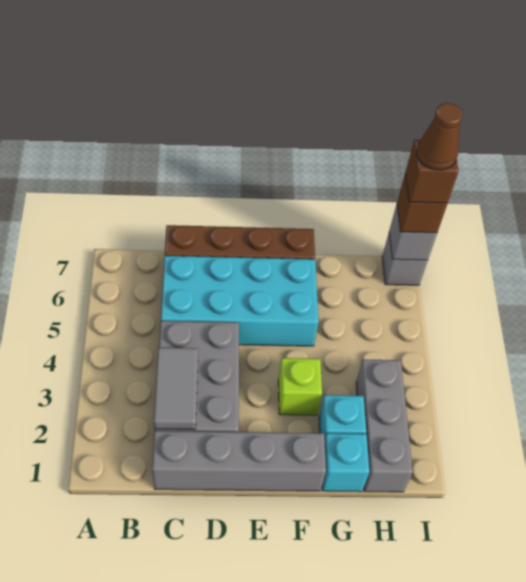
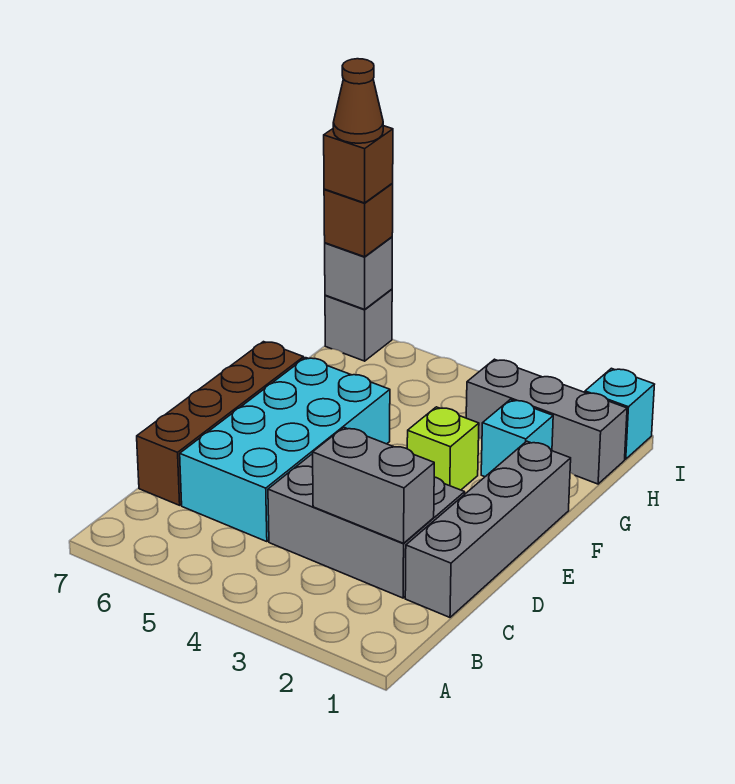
grey tile C2:C3 level 2 -> grey brick C2:C3 level 2
cyan brick G1 level 1 -> cyan brick I1 level 1

